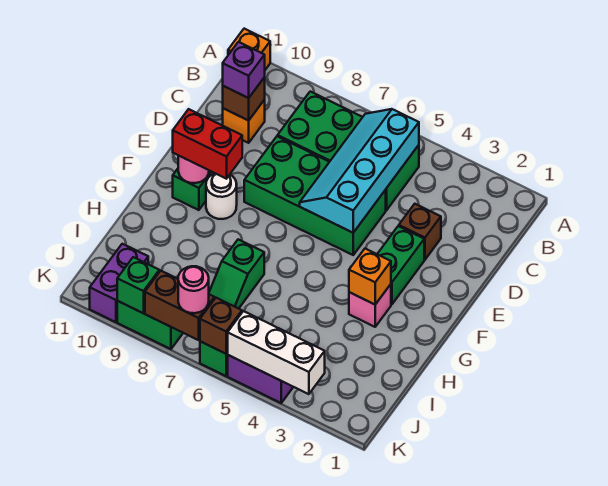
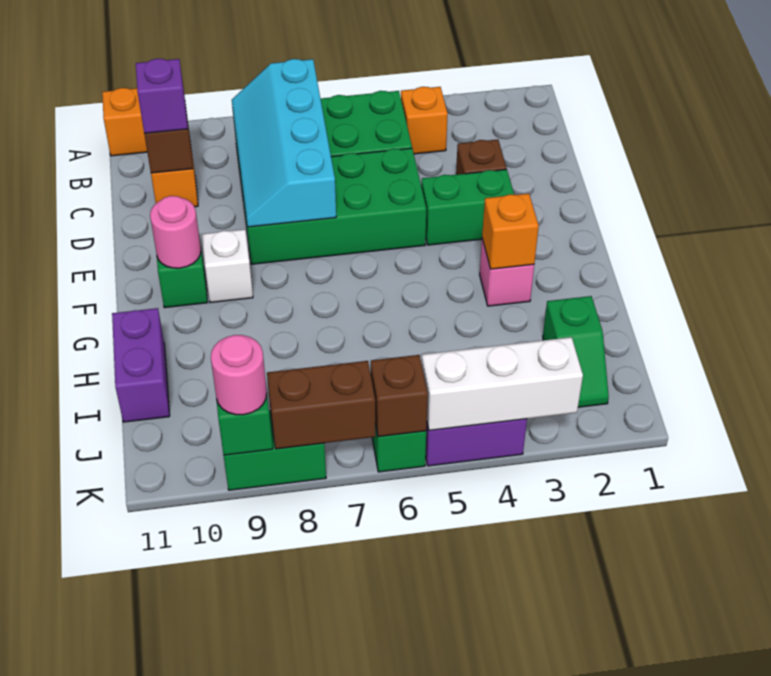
none -> orange brick B4 level 1
cyan slope B5:E6 level 2 top 5 -> cyan slope B7:E8 level 2 top 7
green brick E3:F3 level 1 -> green brick E3:E4 level 1
white round brick F9 level 1 -> white brick F9 level 1
red brick F9:F10 level 3 -> none
green slope H7:I7 level 1 top H -> green slope I2:J2 level 1 top I
purple brick J10:K10 level 1 -> purple brick H11:I11 level 1
pink round brick K7 level 3 -> pink round brick K9 level 3

